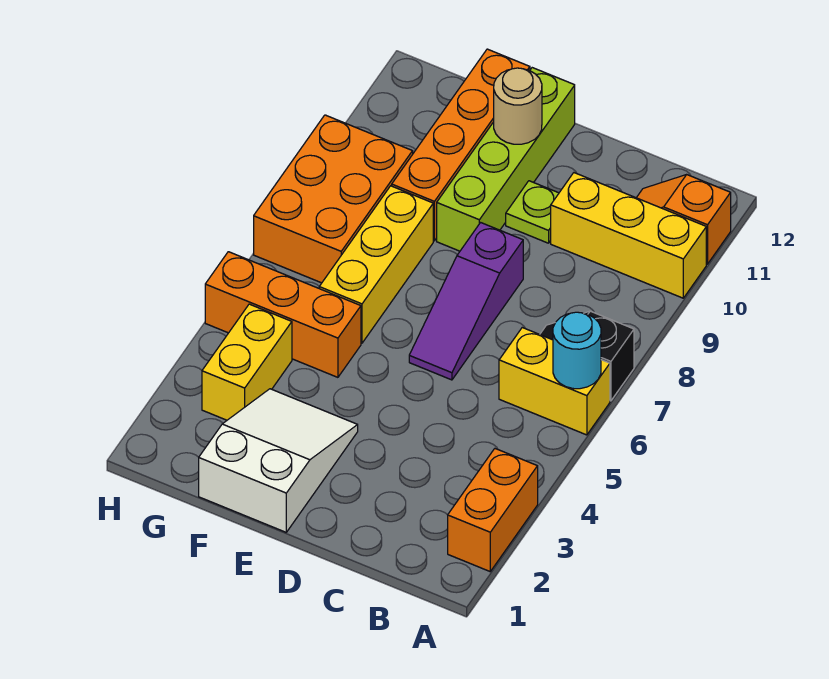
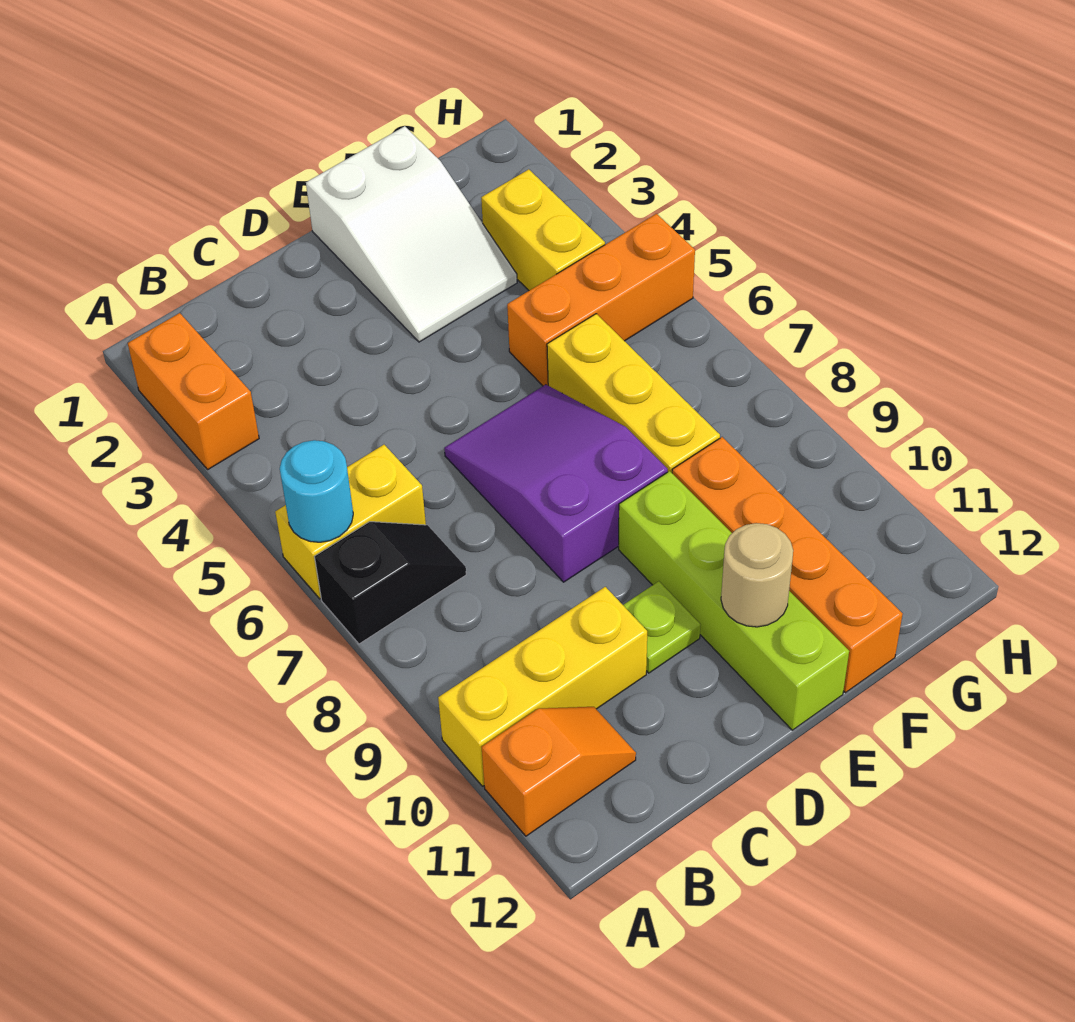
purple slope D6:D8 level 1 top 8 -> purple slope D6:E8 level 1 top 8
orange brick G7:H9 level 1 -> none

